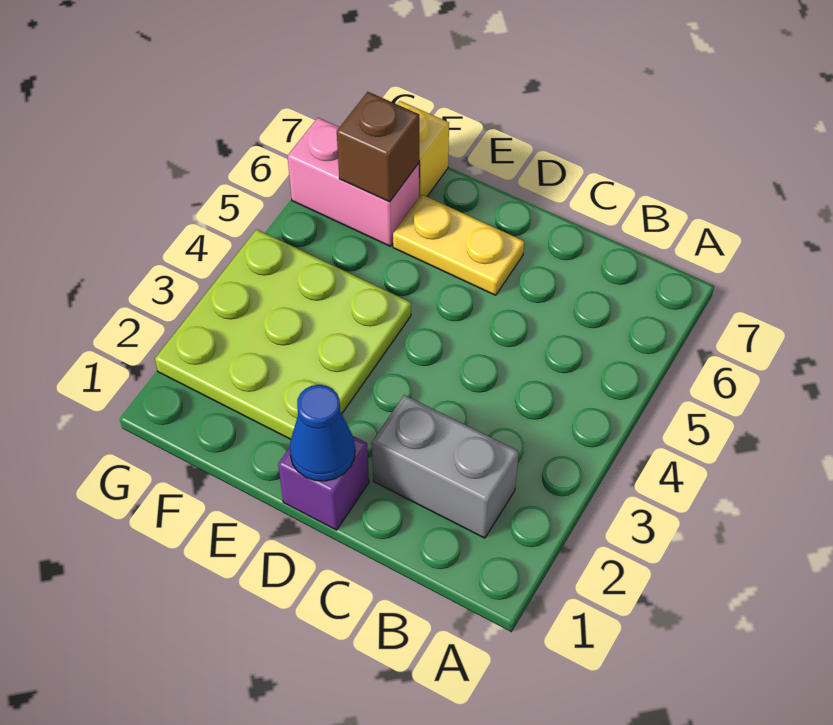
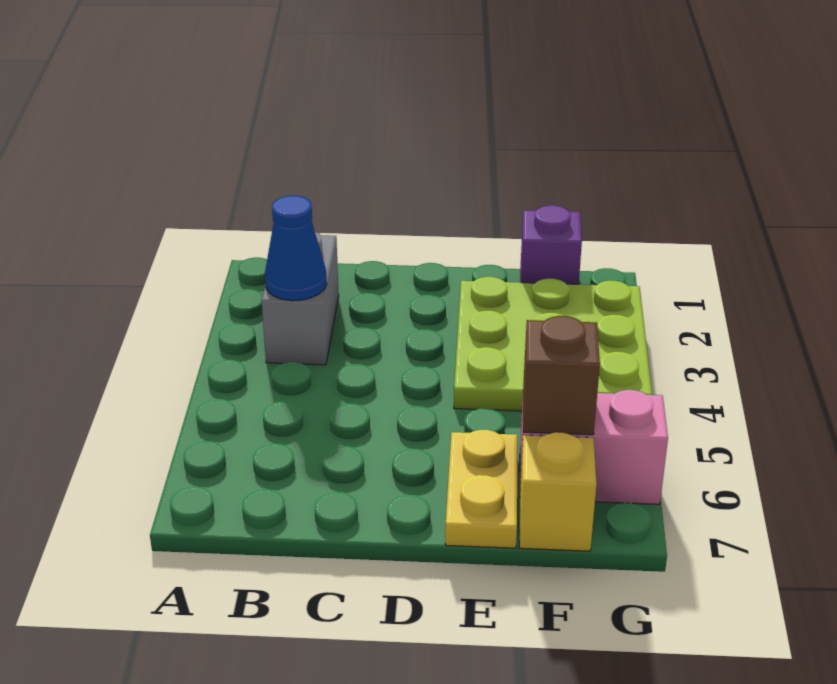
grey brick B2:C2 level 1 -> grey brick B2:B3 level 1
purple brick D1 level 1 -> purple brick F1 level 1
blue cone D1 level 2 -> blue cone B3 level 2
yellow plate D6:E6 level 1 -> yellow plate E6:E7 level 1

